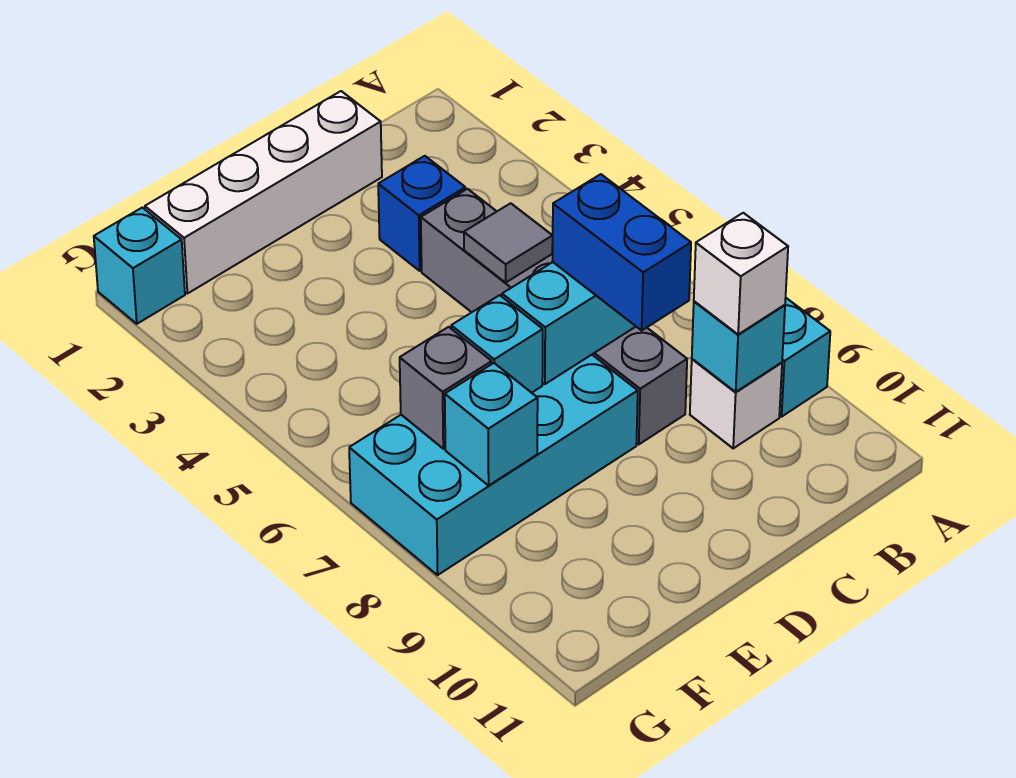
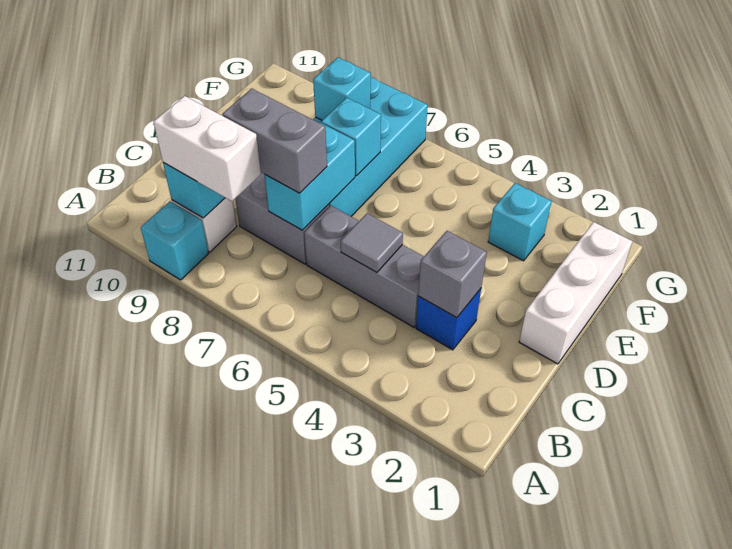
white brick B9 level 3 -> white brick B8:B9 level 3
white brick C1:F1 level 1 -> white brick D1:F1 level 1
blue brick C7:C8 level 3 -> grey brick C7:C8 level 3
grey brick F7 level 2 -> grey brick C3 level 2
cyan brick G1 level 1 -> cyan brick F3 level 1

